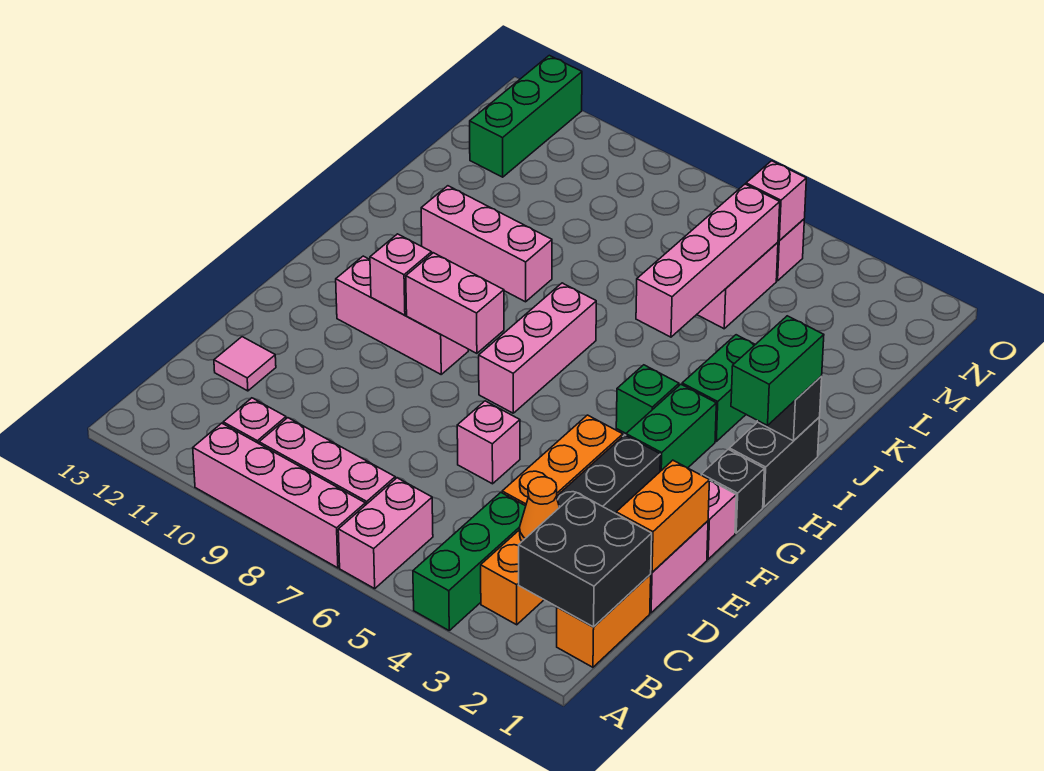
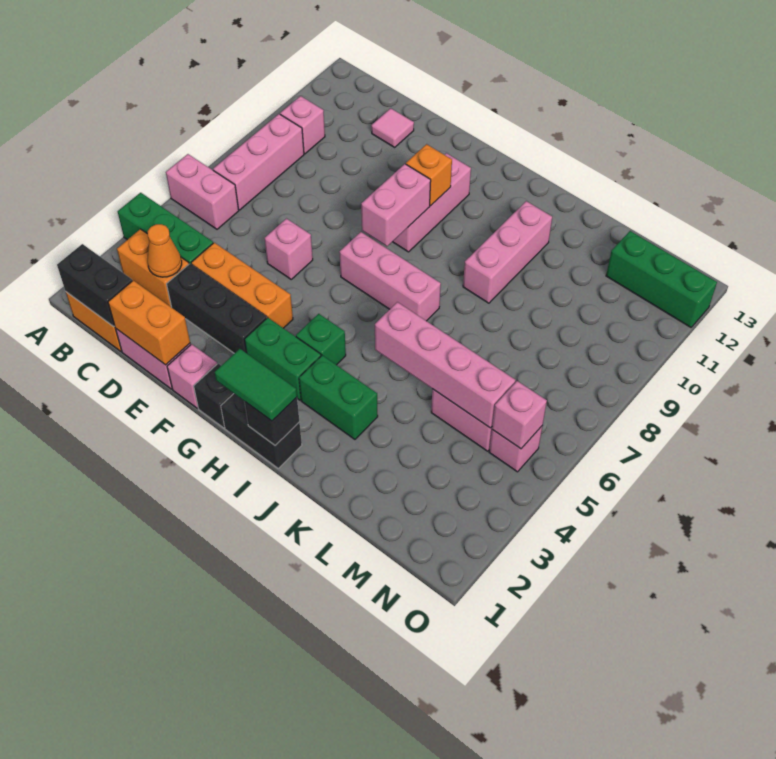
pink brick A7:A10 level 1 -> none
black brick B1:C2 level 2 -> black brick B1:C1 level 2
pink brick G10 level 2 -> orange brick G10 level 2
green brick H1:I1 level 3 -> green tile H1:I1 level 3

